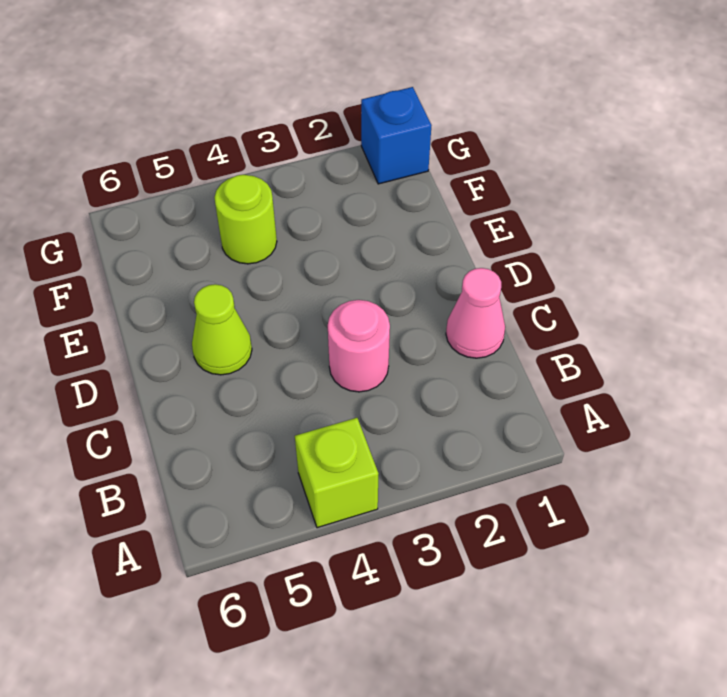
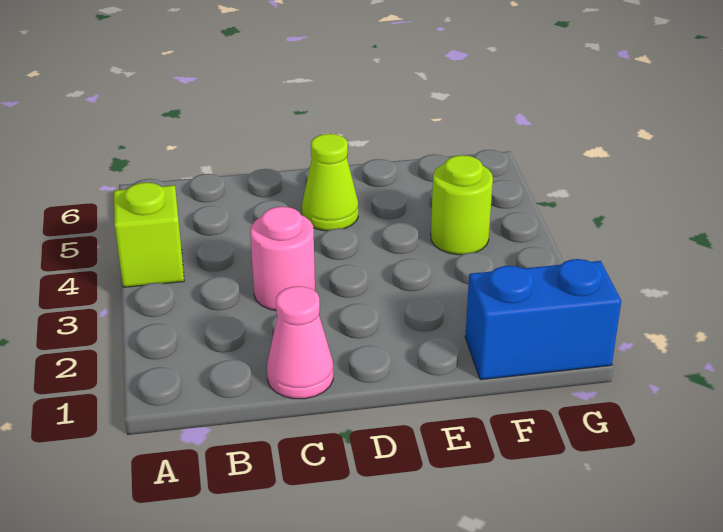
blue brick G1 level 1 -> blue brick F1:G1 level 1

